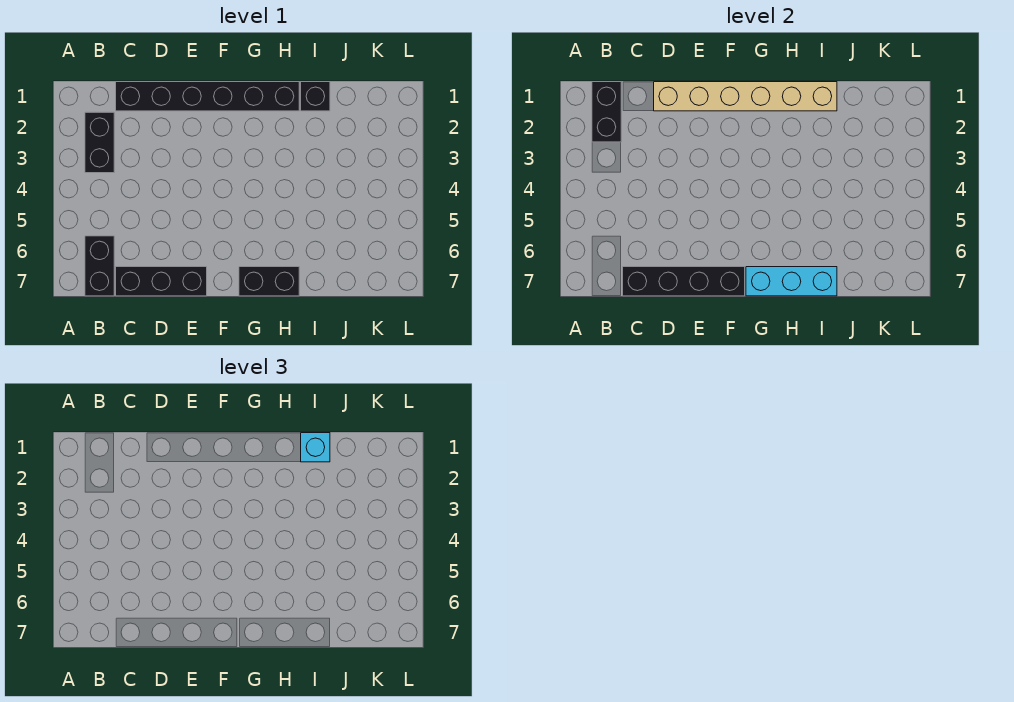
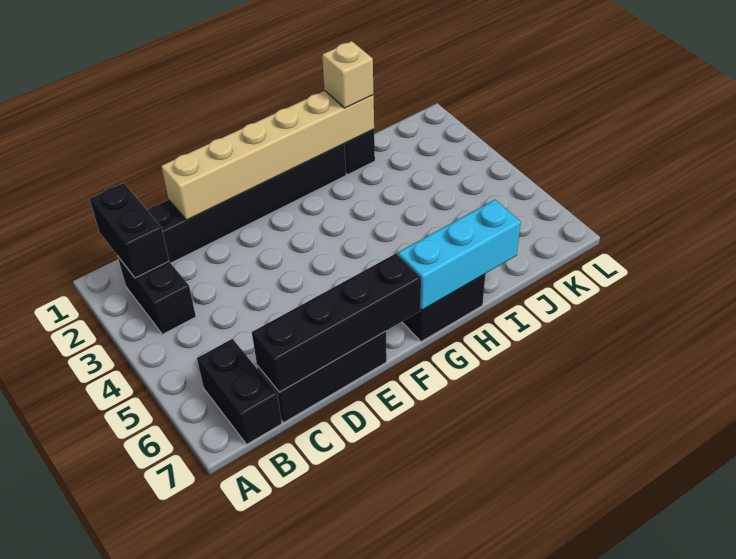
cyan brick I1 level 3 -> tan brick I1 level 3

